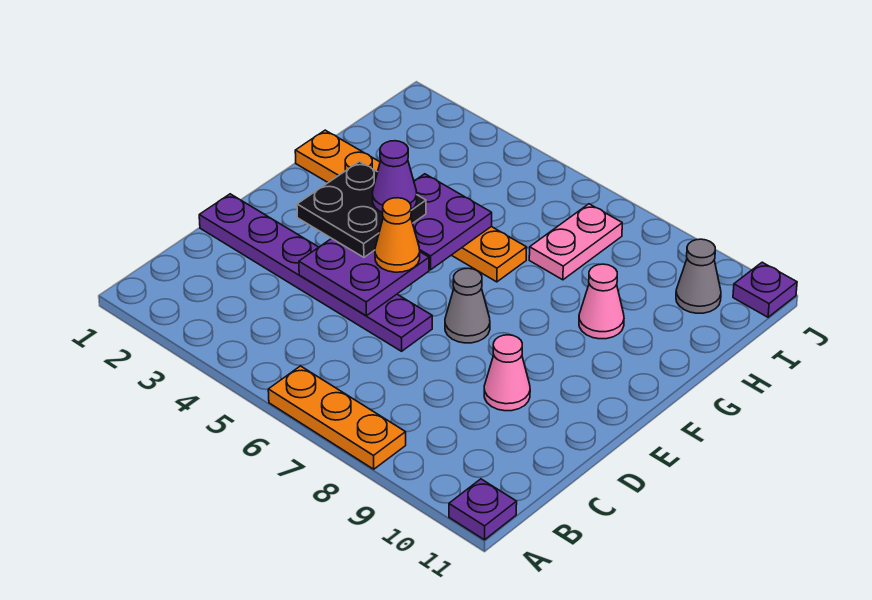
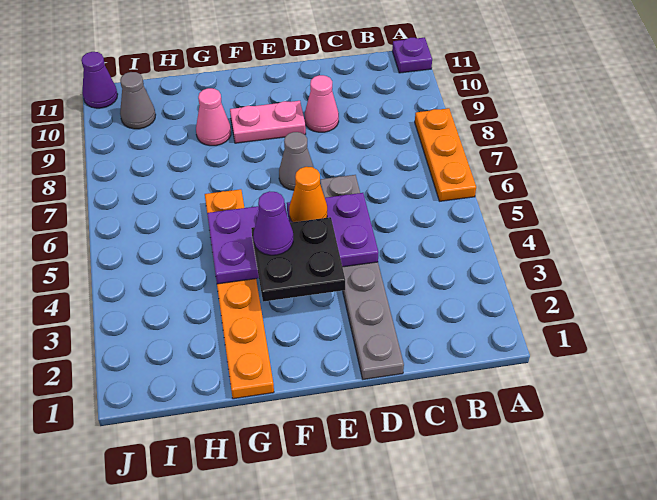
purple plate D1:D6 level 1 -> grey plate D1:D6 level 1
pink plate H7:I7 level 1 -> pink plate E9:F9 level 1
purple plate J11 level 1 -> purple cone J11 level 1

